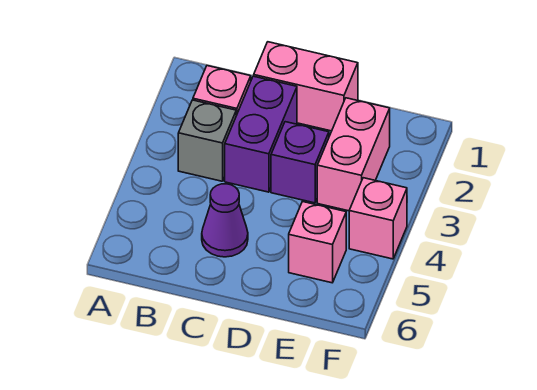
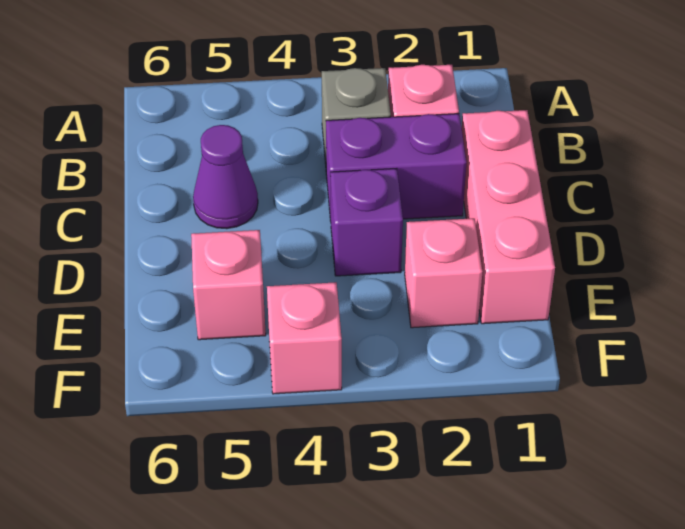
pink brick C1:D1 level 1 -> pink brick C1:E1 level 1
pink brick E2:E3 level 1 -> pink brick E2 level 1

